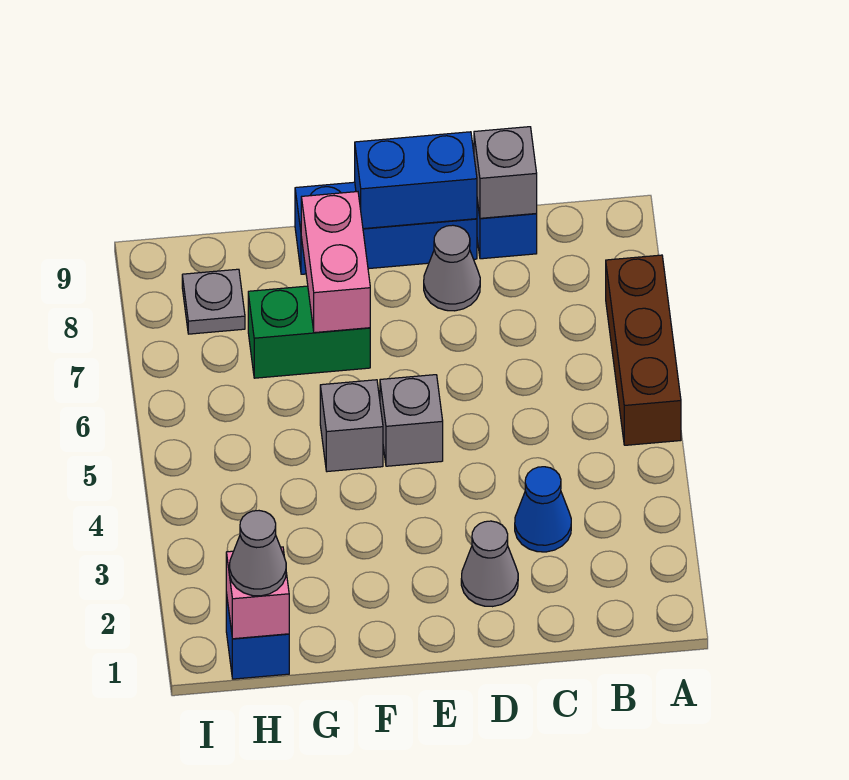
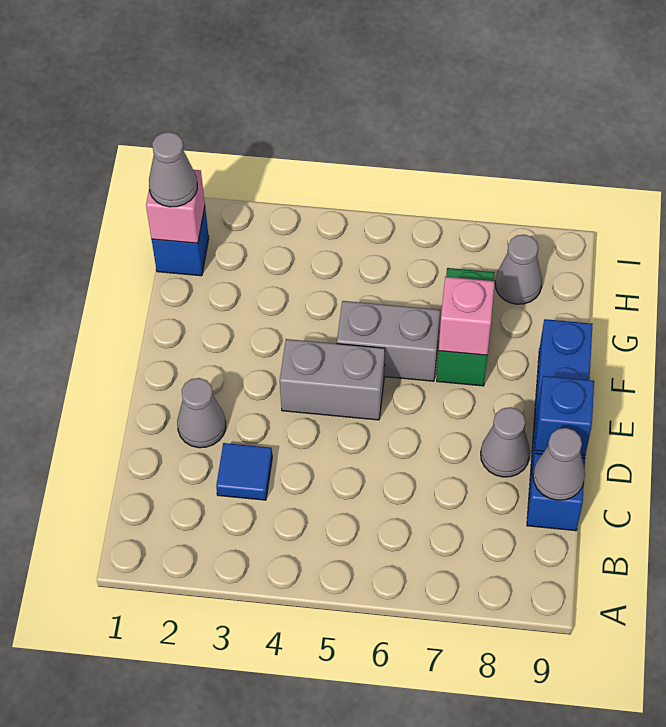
brown brick A5:A7 level 1 -> none
blue cone C3 level 1 -> blue tile C3 level 1
grey brick C9 level 2 -> grey cone C9 level 2
blue brick D9:E9 level 2 -> blue brick D9 level 2
grey brick E5 level 1 -> grey brick E4:E5 level 1
grey brick F5 level 1 -> grey brick F5:F6 level 1
pink brick F7:F8 level 2 -> pink brick F7 level 2
grey plate H8 level 1 -> grey cone H8 level 1

